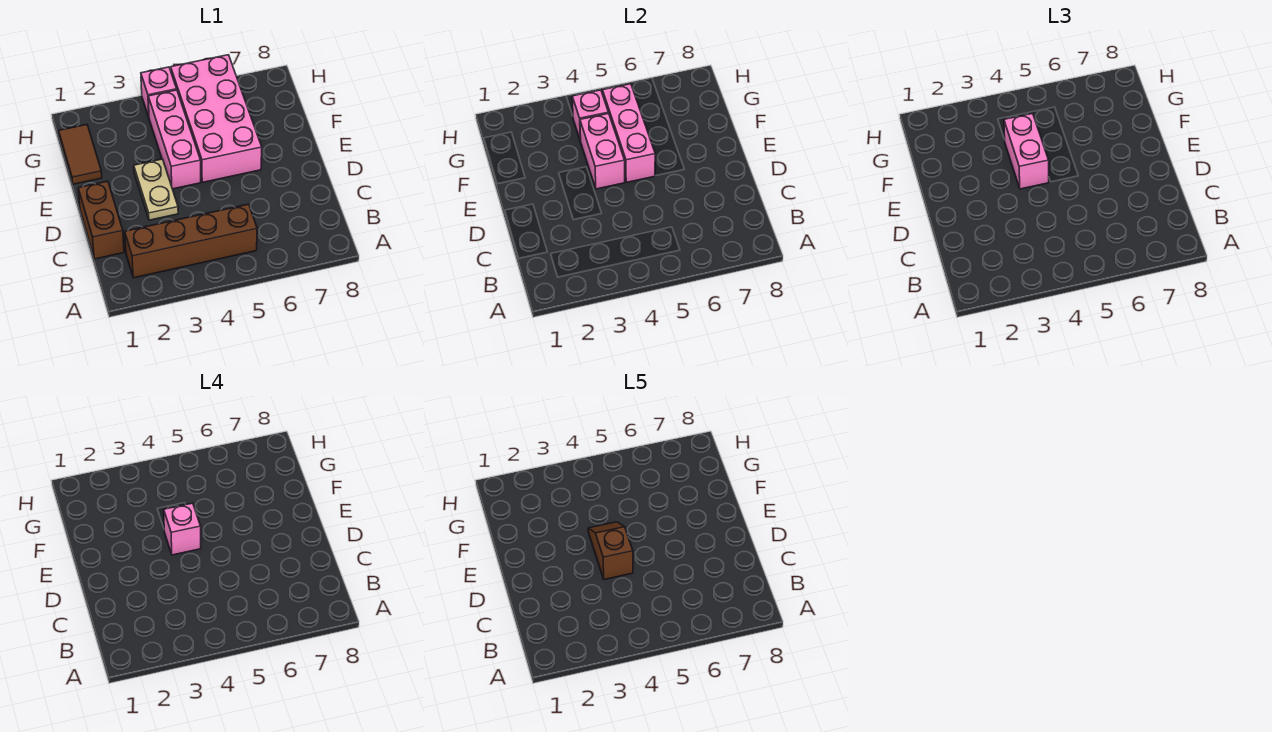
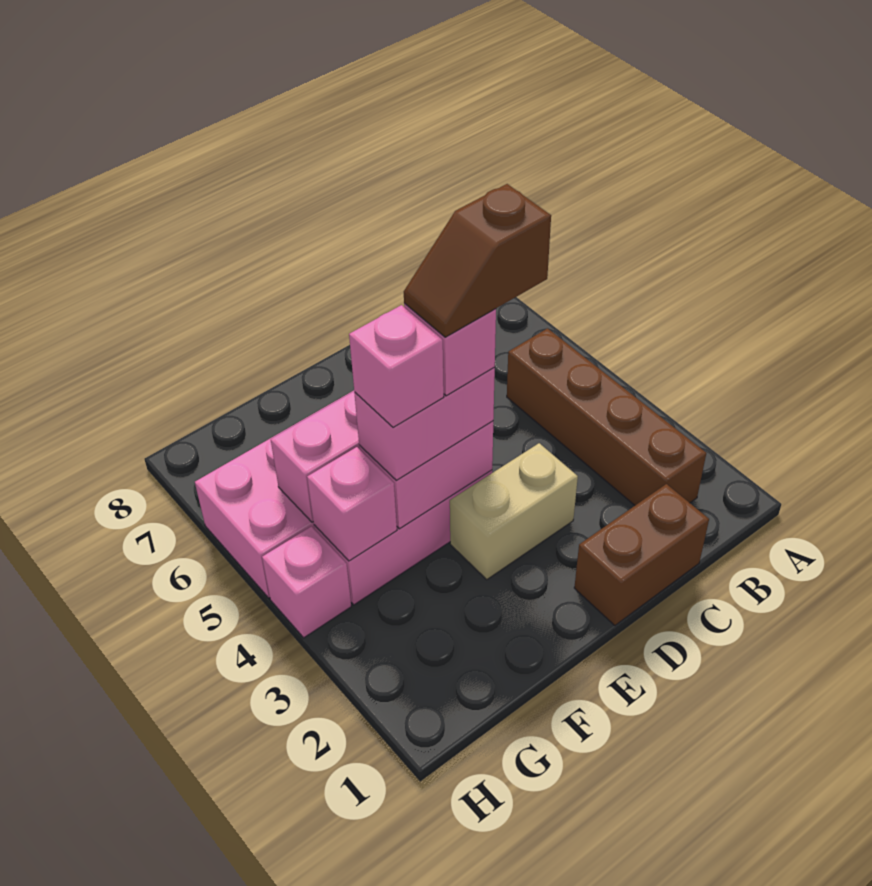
tan plate D3:E3 level 1 -> tan brick D3:E3 level 1
brown tile F1:G1 level 1 -> none
none -> pink brick F4 level 4

